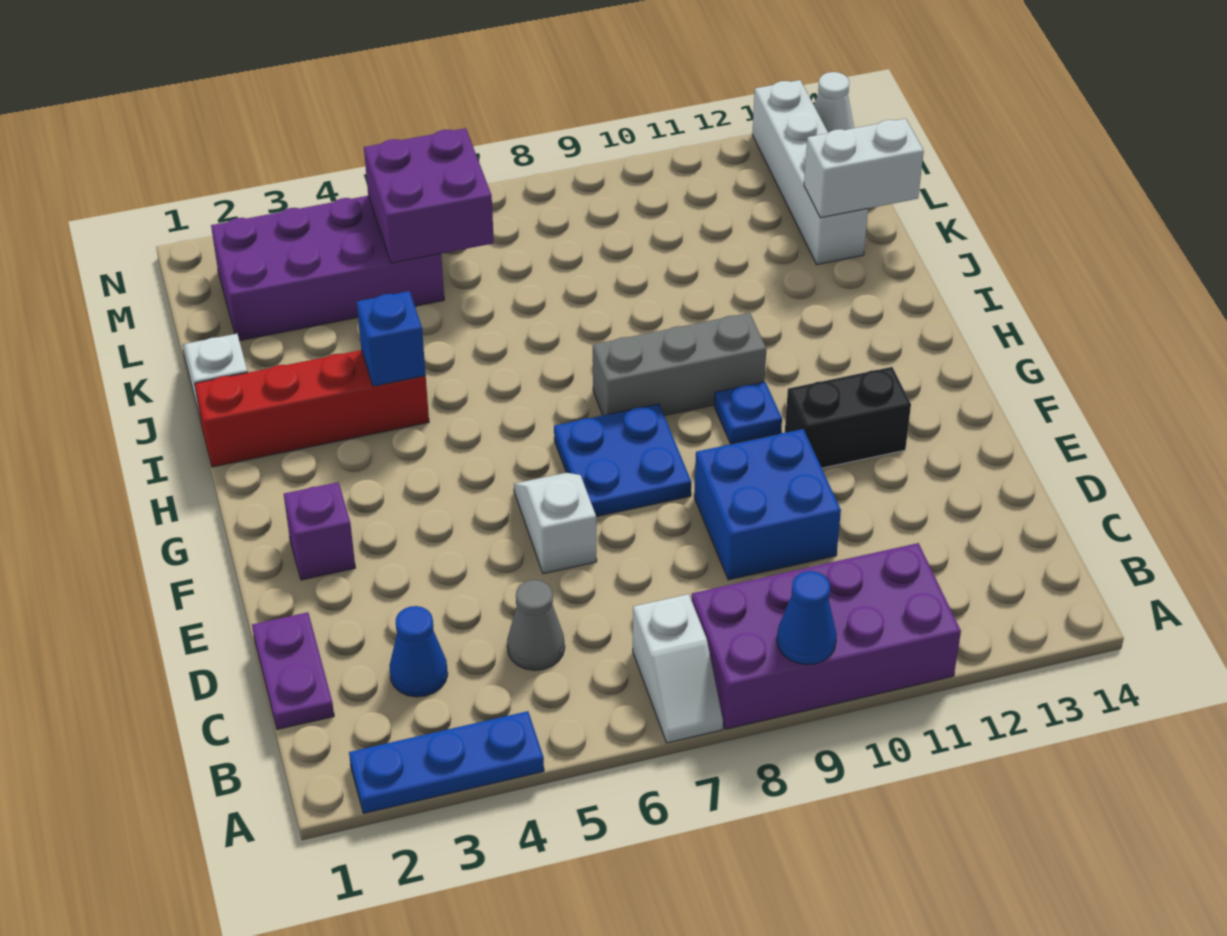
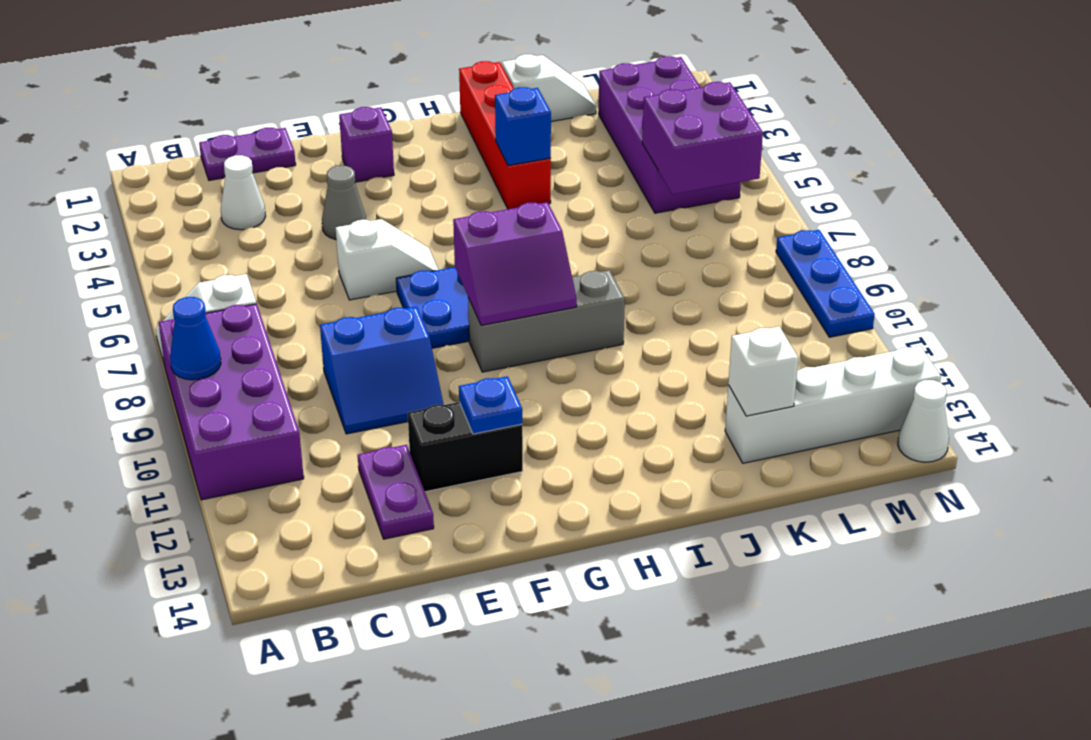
blue plate A2:A4 level 1 -> blue plate N8:N10 level 1
blue cone C3 level 1 -> white cone C3 level 1
grey cone C5 level 1 -> grey cone E4 level 1
blue brick D9:E10 level 1 -> blue slope D9:E10 level 1 top 9
none -> purple plate D12:D13 level 1
black brick F11:F12 level 1 -> black brick E12:F12 level 1
none -> purple slope G8:H9 level 2 top 8
blue plate G10 level 1 -> blue plate F12 level 2
grey brick H8:H10 level 1 -> grey brick G9:I9 level 1
white brick K13:K14 level 2 -> white brick K13 level 2

